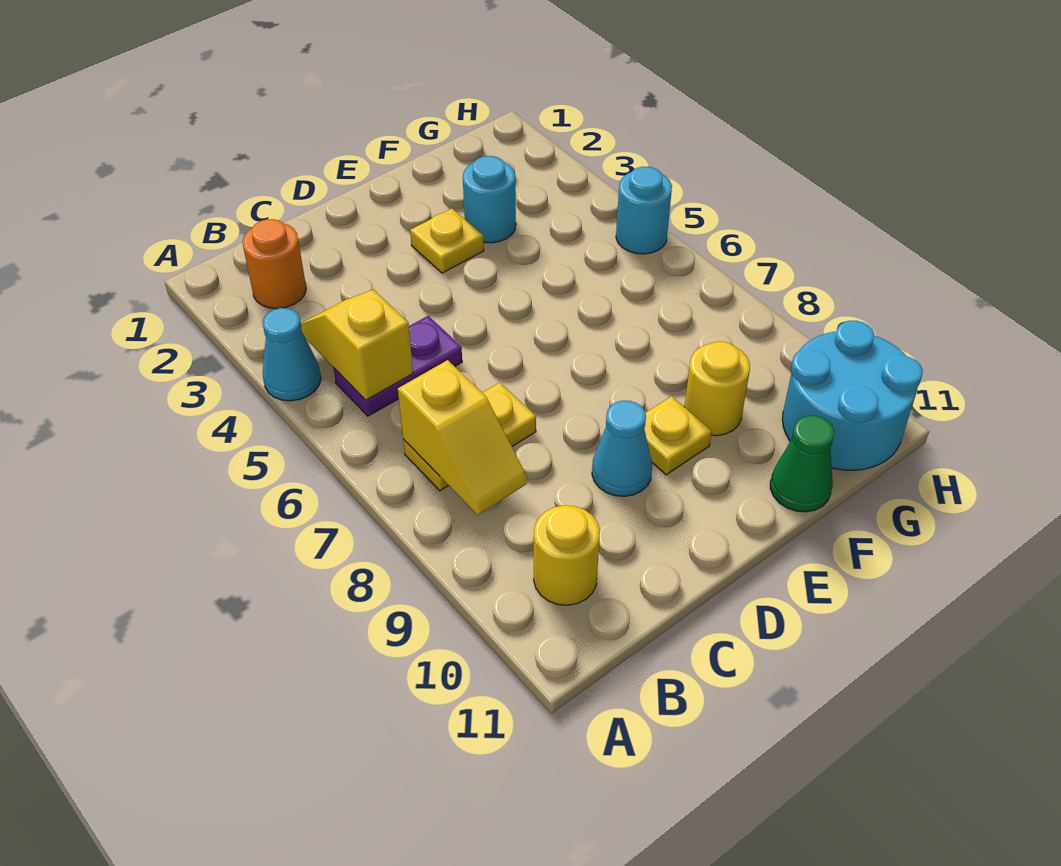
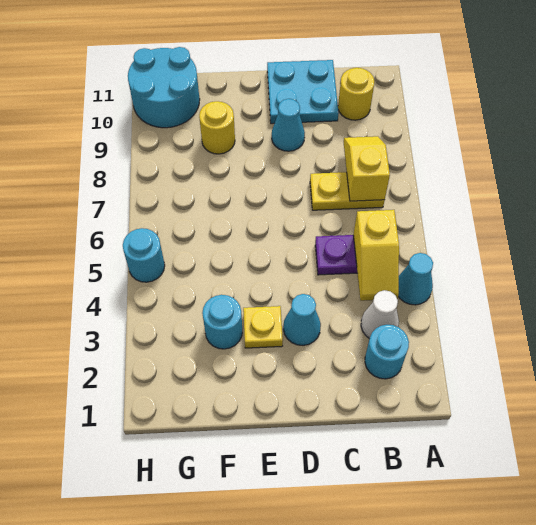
orange round brick B2 level 1 -> cyan round brick B2 level 1
none -> white cone B3 level 1
none -> cyan plate C10:D11 level 1
none -> cyan cone D3 level 1
yellow plate E9 level 1 -> none
green cone F11 level 1 -> none

